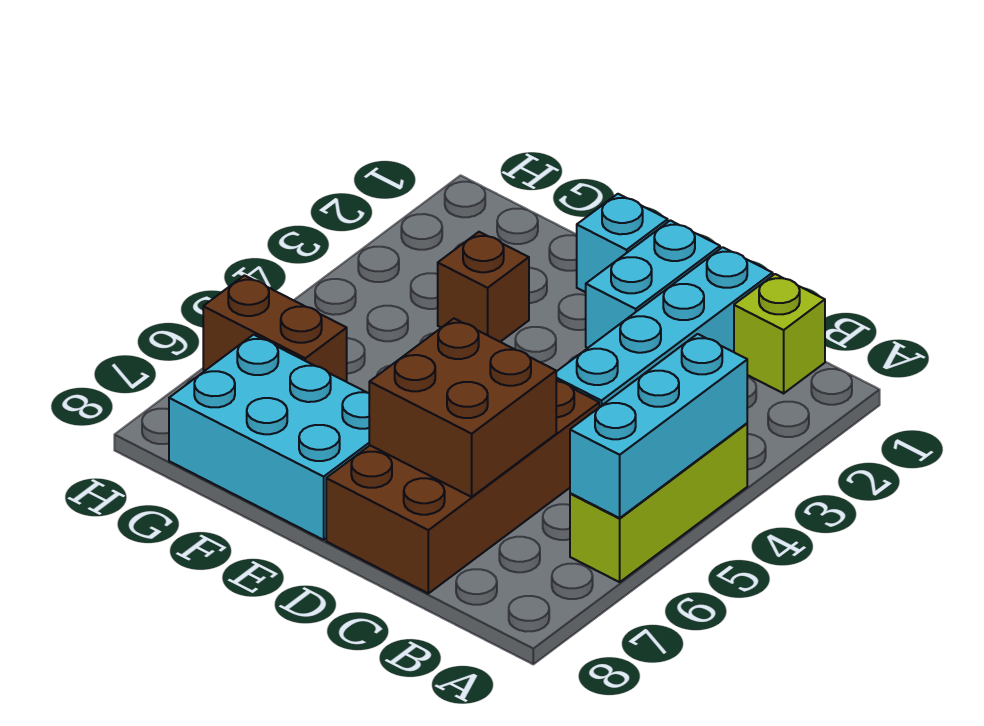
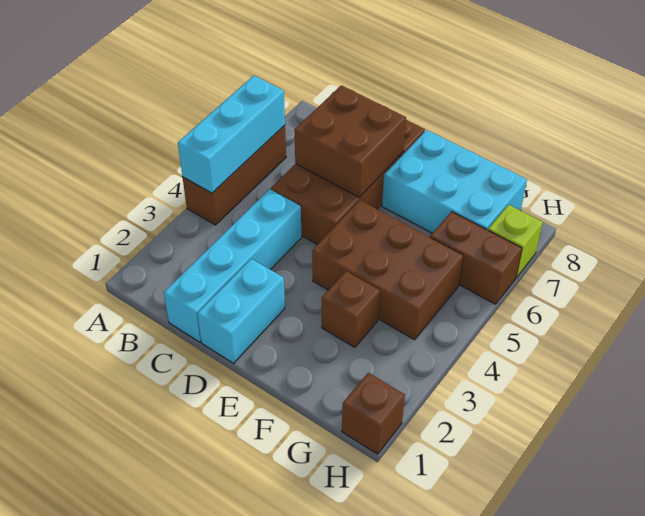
lime brick A4:A6 level 1 -> brown brick A4:A6 level 1
lime brick B1 level 1 -> lime brick H7 level 1
cyan brick E1 level 1 -> none
none -> brown brick E4:G5 level 1
none -> brown brick H1 level 1

